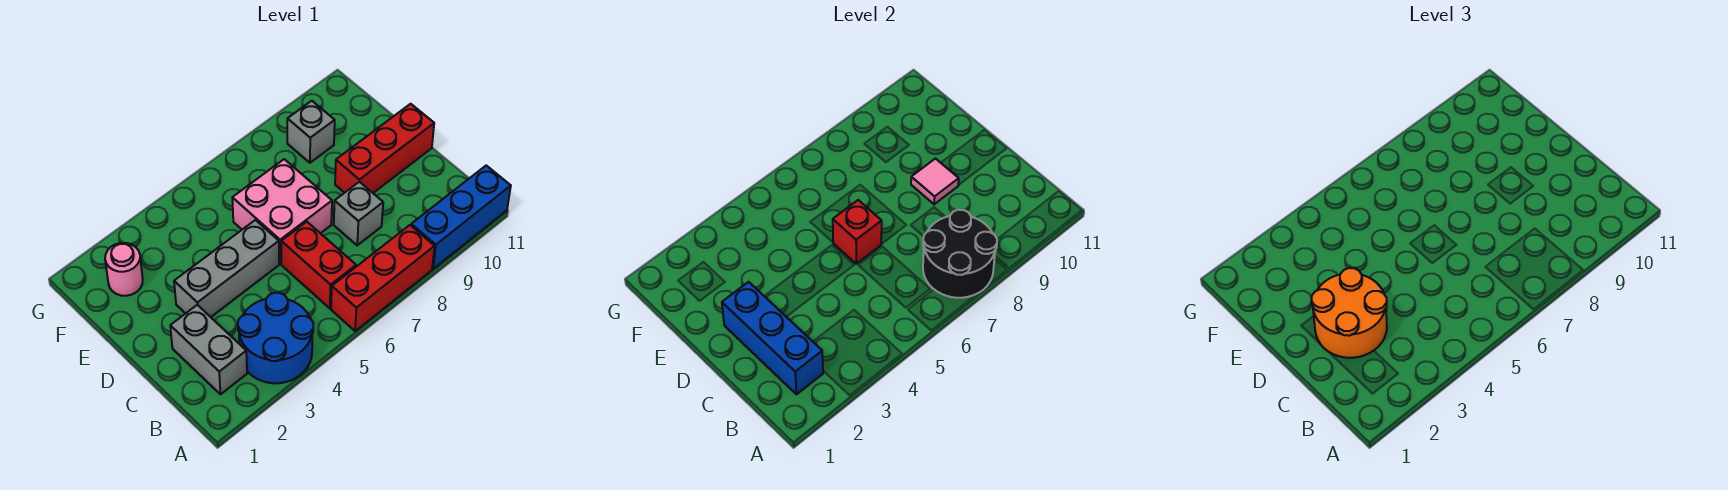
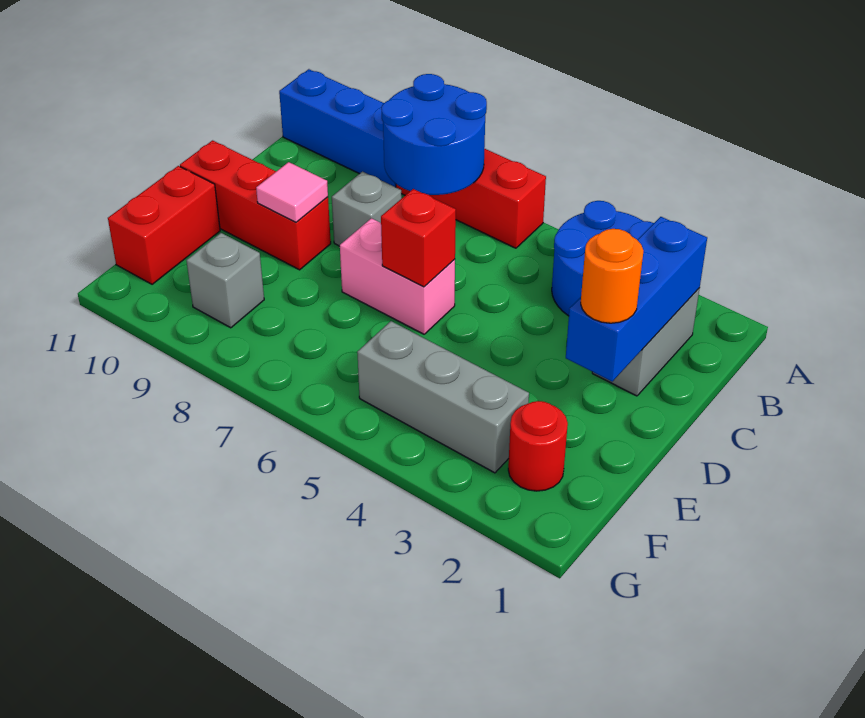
black round brick A7:B8 level 2 -> blue round brick A7:B8 level 2
red brick B6:C6 level 1 -> red brick E11:F11 level 1
orange round brick C2:D3 level 3 -> orange round brick D2 level 3
grey brick D3:D5 level 1 -> grey brick F3:F5 level 1
pink brick D6:E7 level 1 -> pink brick D6:D7 level 1
pink round brick F2 level 1 -> red round brick F2 level 1

